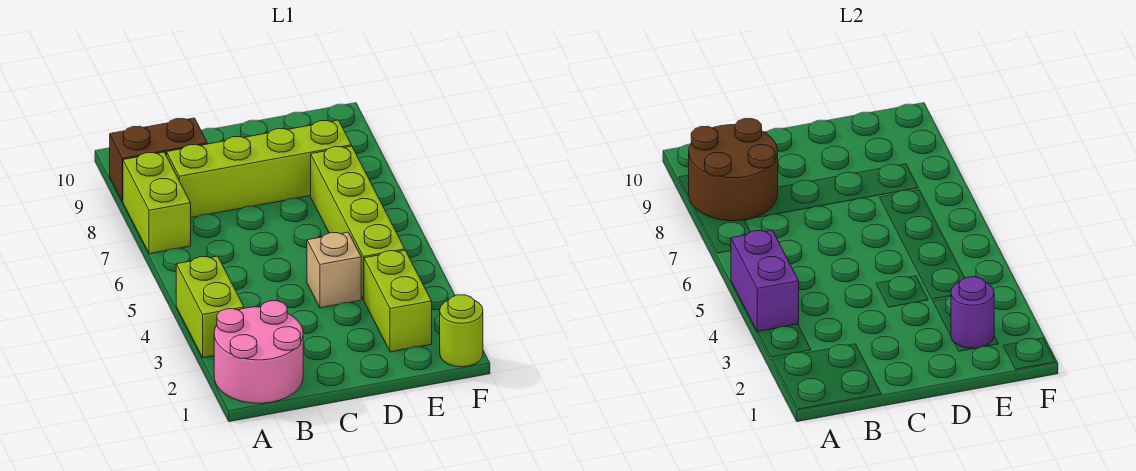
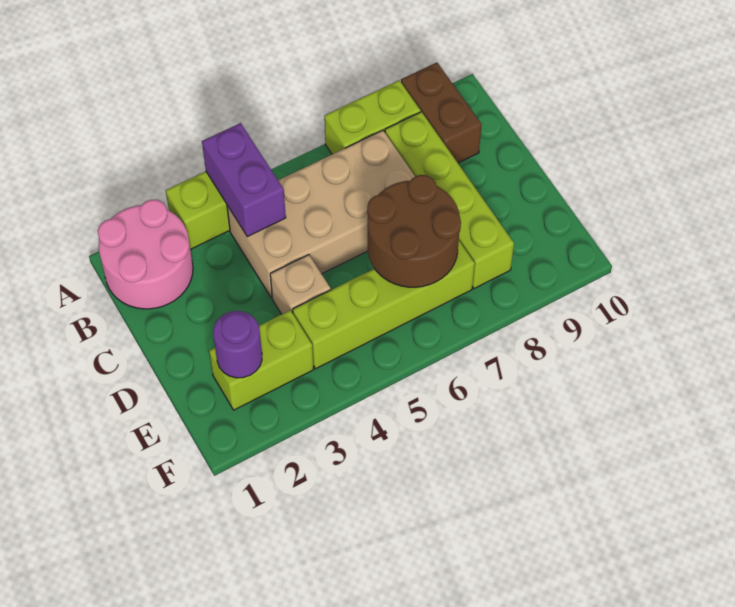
purple brick A4:A5 level 2 -> purple brick A4:B4 level 2
brown round brick A8:B9 level 2 -> brown round brick D6:E7 level 2
none -> tan brick B4:C7 level 1
lime round brick F1 level 1 -> none

